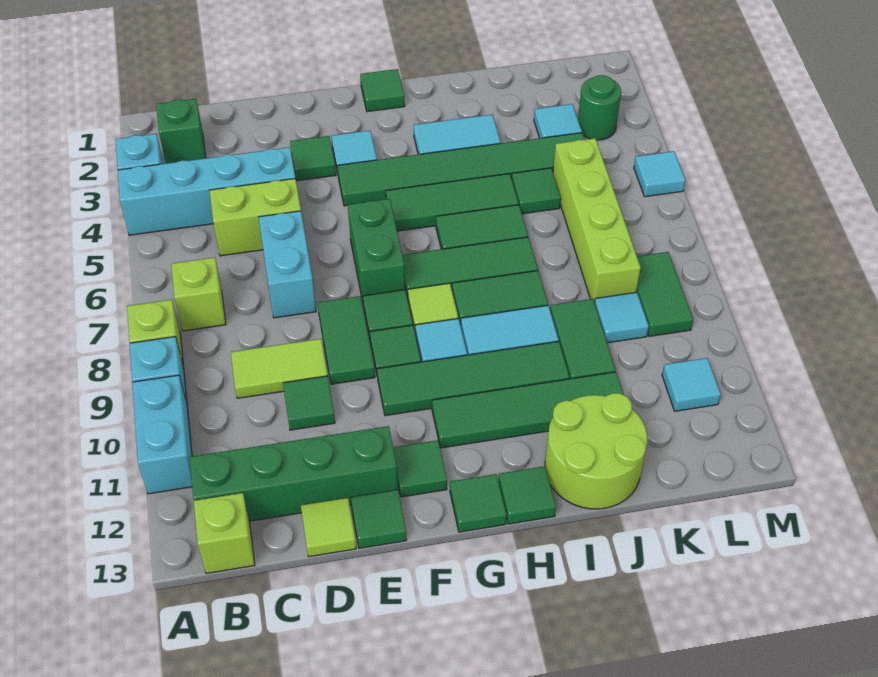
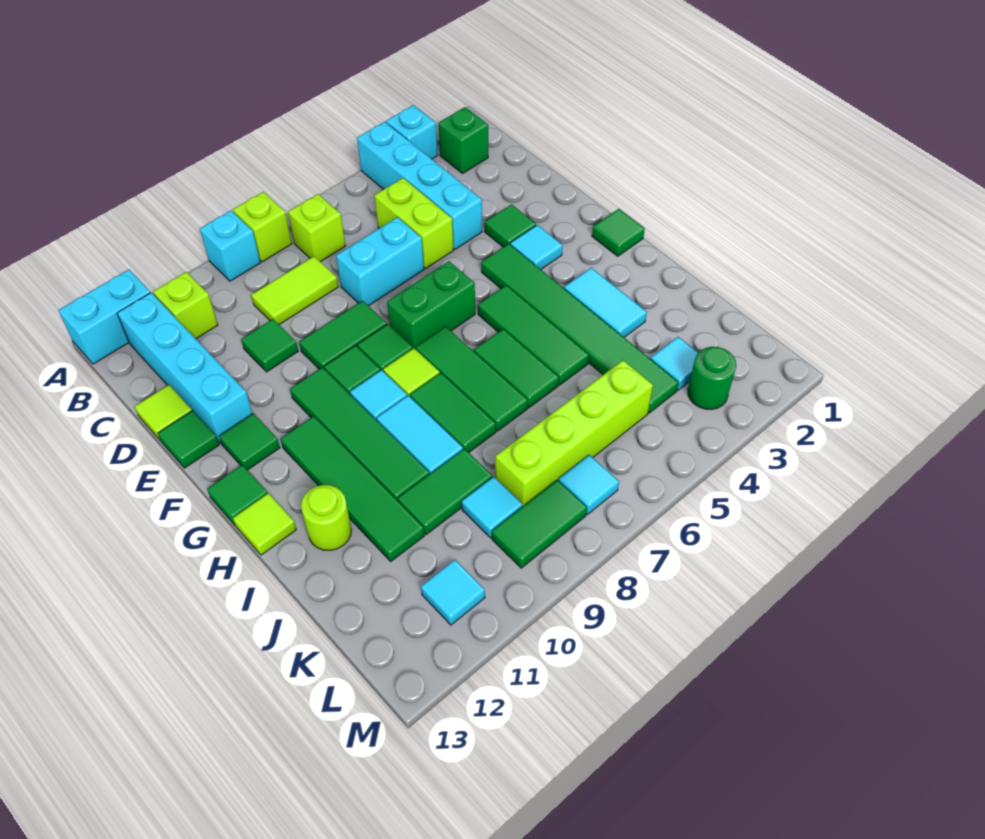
cyan brick A10:A11 level 1 -> cyan brick A12:A13 level 1
green brick B12:E12 level 1 -> cyan brick B12:E12 level 1
lime brick B13 level 1 -> lime brick B11 level 1
lime tile C9:D9 level 1 -> lime tile C8:C9 level 1
green tile H13 level 1 -> lime tile H13 level 1
lime round brick I12:J13 level 1 -> lime round brick I12 level 1
green tile J5 level 1 -> none
cyan tile M5 level 1 -> cyan tile L7 level 1

